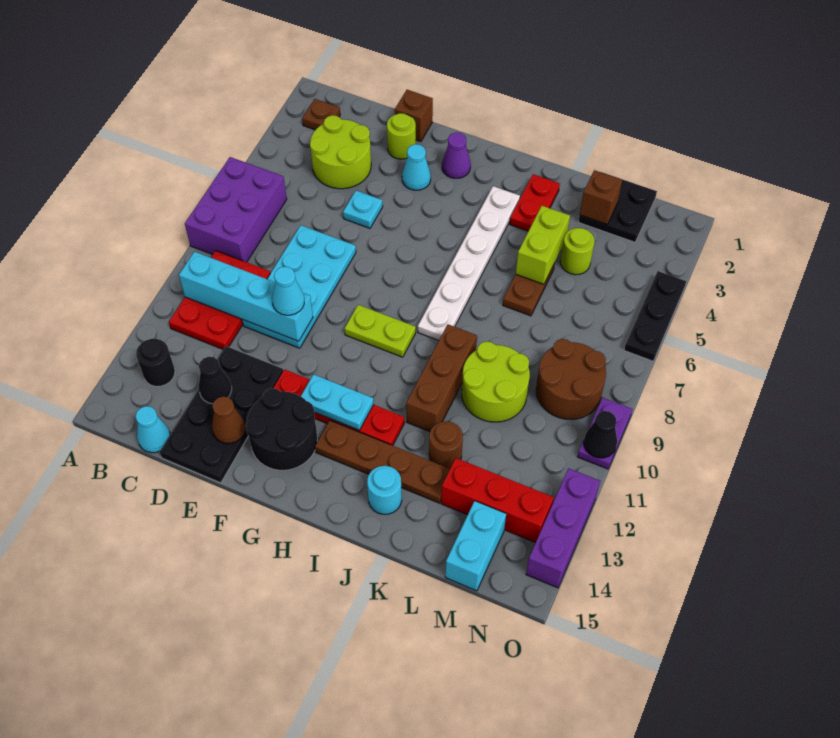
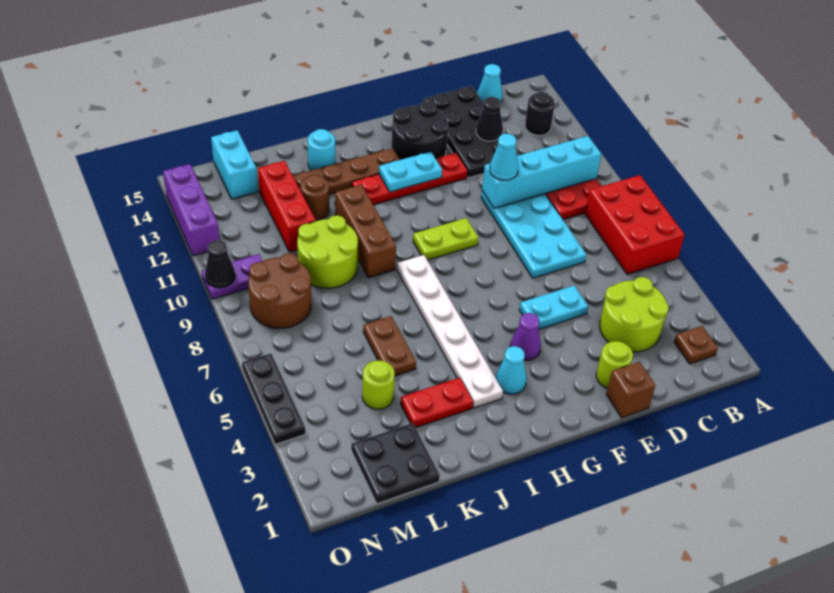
purple brick A6:B8 level 1 -> red brick A6:B8 level 1
cyan plate E5 level 1 -> cyan plate E5:F5 level 1
brown cone E14 level 2 -> none
cyan cone F3 level 1 -> cyan cone H3 level 1
purple cone G2 level 1 -> purple cone G4 level 1
red plate J2:J3 level 1 -> red plate J3:K3 level 1
lime brick K4:K5 level 2 -> none
brown brick L2 level 2 -> none
red brick L13:N13 level 1 -> red brick L11:L13 level 1
purple plate O9:O10 level 1 -> purple plate N10:O10 level 1

